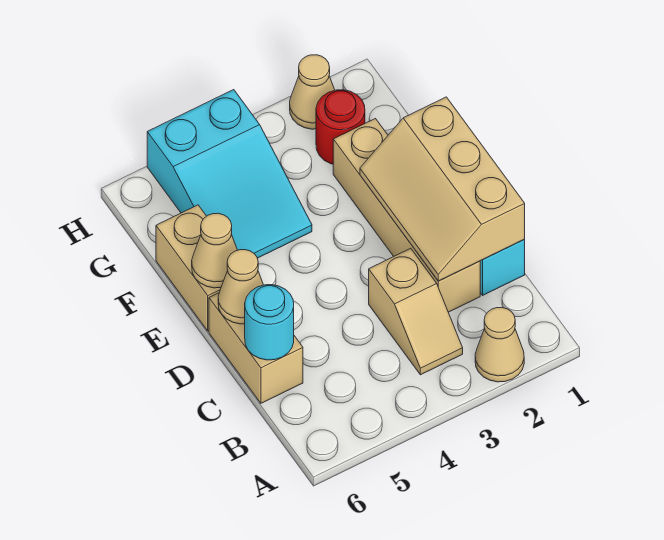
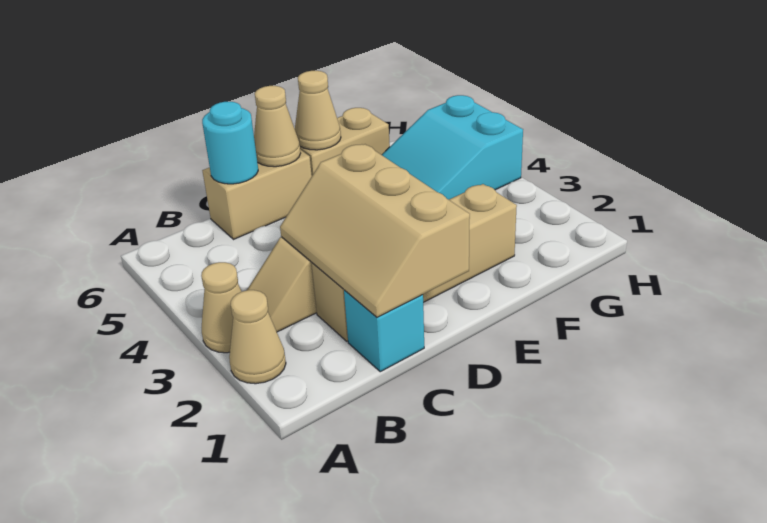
tan slope C1:E2 level 2 top 1 -> tan slope C1:D3 level 2 top D
red round brick G2 level 1 -> none
tan cone H2 level 1 -> tan cone A3 level 1

